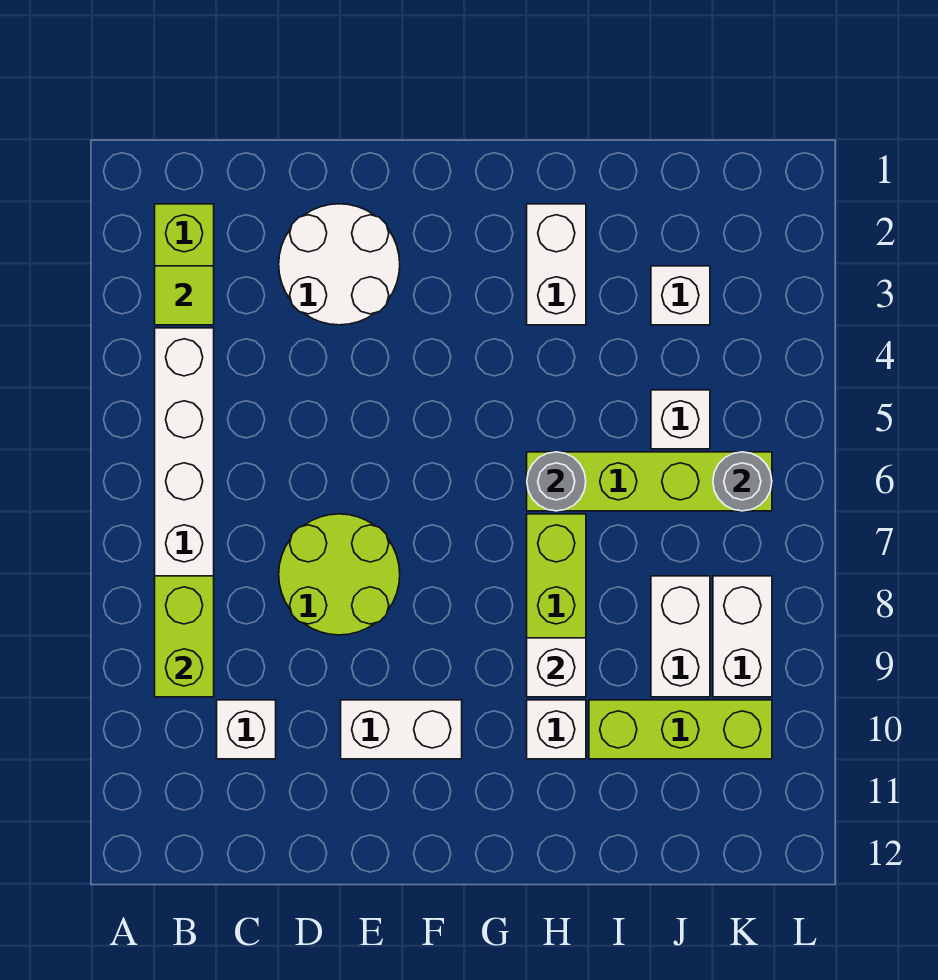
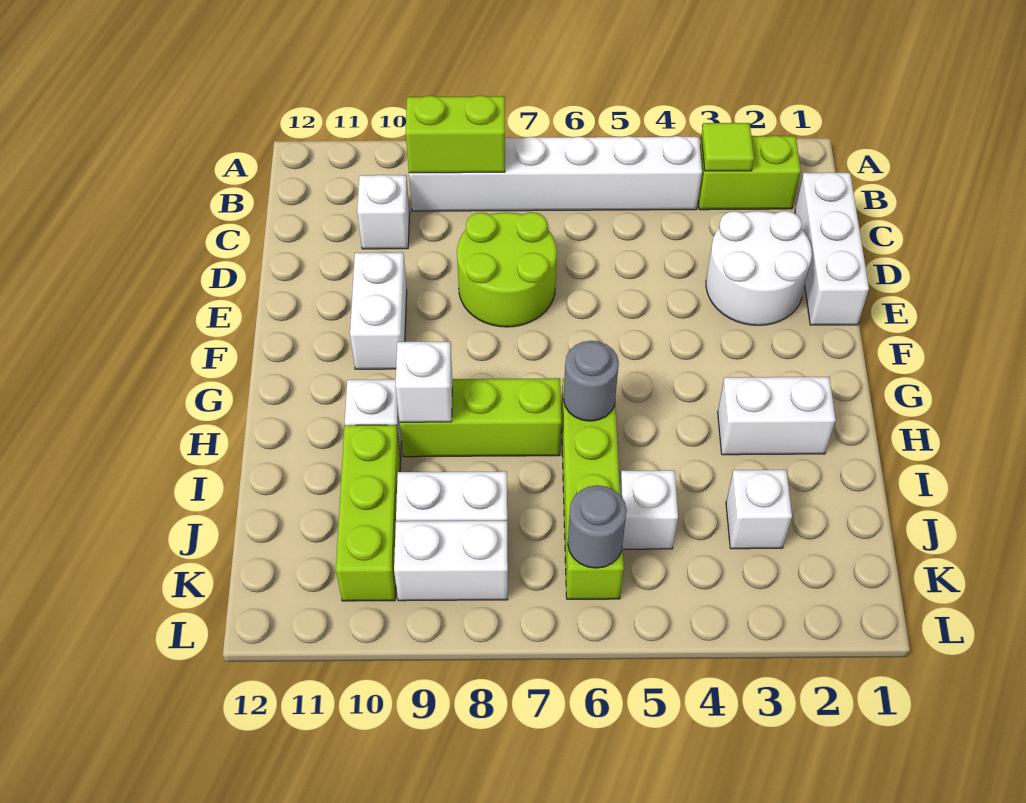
none -> white brick C1:E1 level 1

